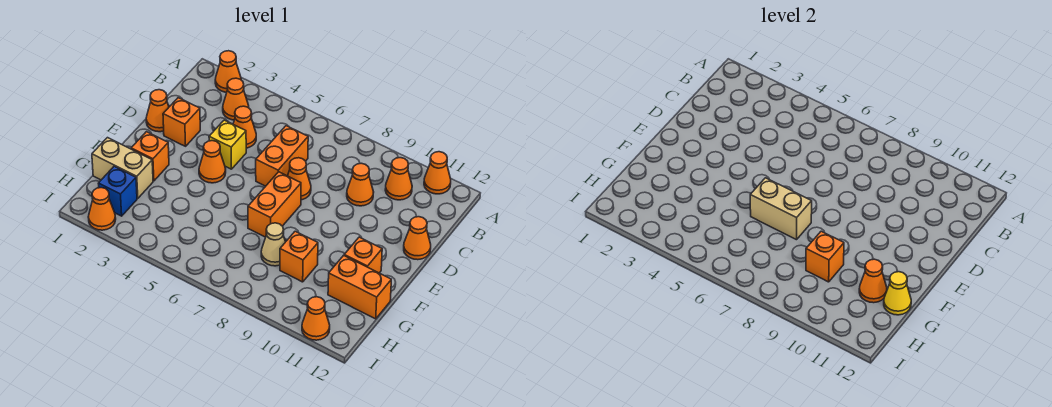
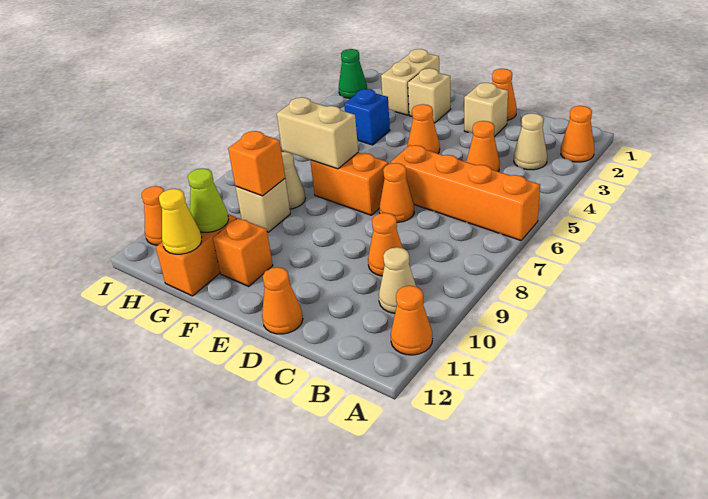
orange cone B3 level 1 -> tan cone B3 level 1
orange cone B10 level 1 -> tan cone B10 level 1
orange brick C6:D6 level 1 -> orange brick A6:D6 level 1
orange brick D2 level 1 -> tan brick D2 level 1
yellow brick D4 level 1 -> none
orange brick F2 level 1 -> tan brick F2 level 1
tan brick F6:F7 level 2 -> tan brick F7:G7 level 2
orange brick G9 level 1 -> tan brick G9 level 1
orange cone G11 level 2 -> lime cone G11 level 2
blue brick H2 level 1 -> blue brick G4 level 1
orange cone I2 level 1 -> green cone I2 level 1

